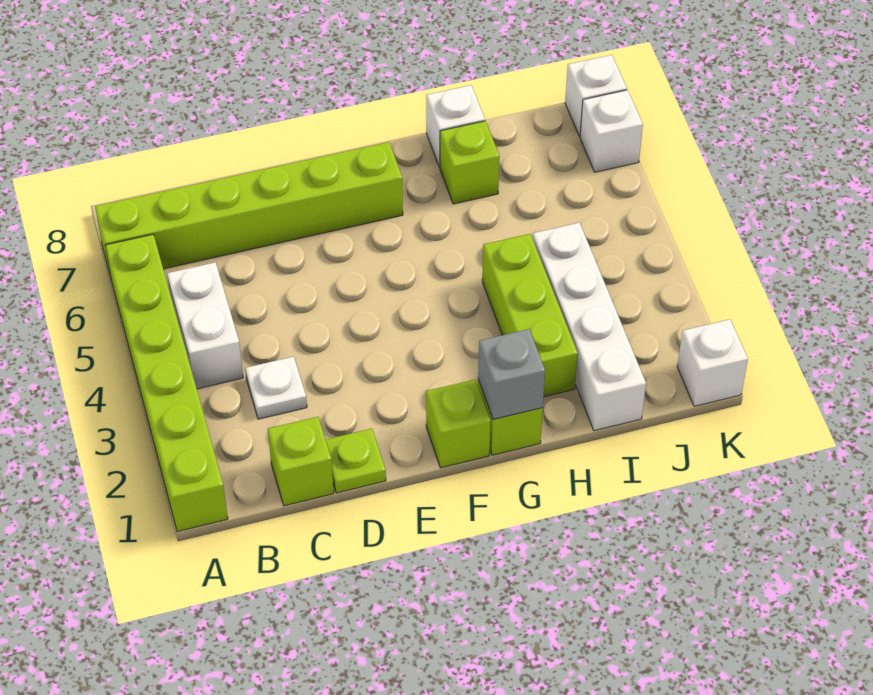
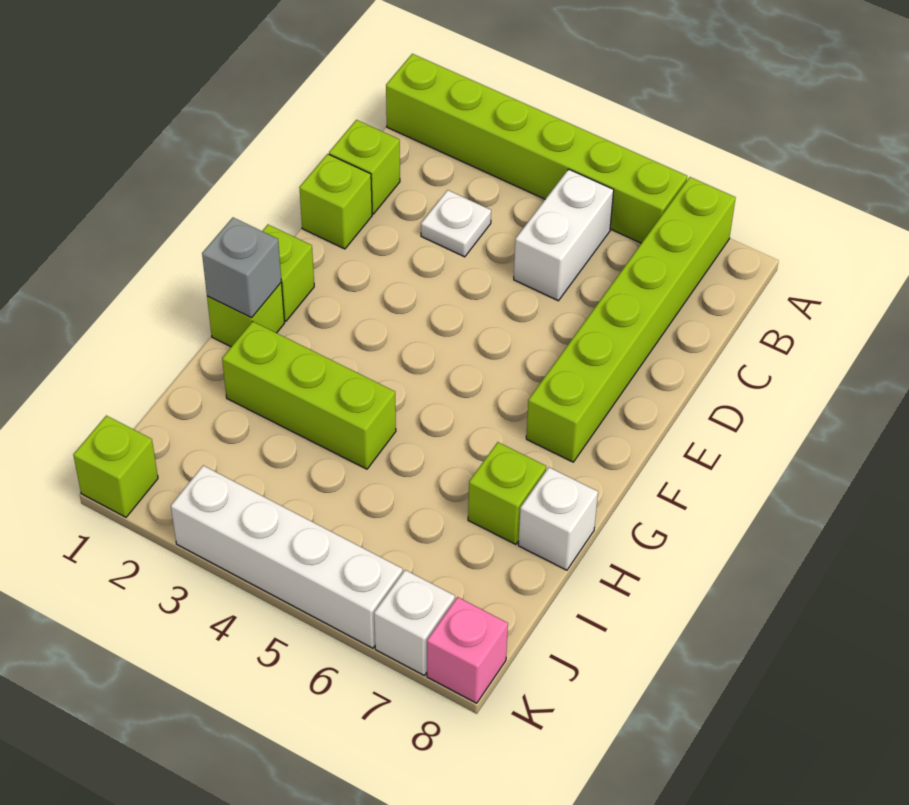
white brick B4:B5 level 1 -> white brick B5:C5 level 1
lime plate D1 level 1 -> lime brick D1 level 1
white brick I1:I4 level 1 -> white brick K3:K6 level 1
white brick K1 level 1 -> lime brick K1 level 1
white brick K8 level 1 -> pink brick K8 level 1

